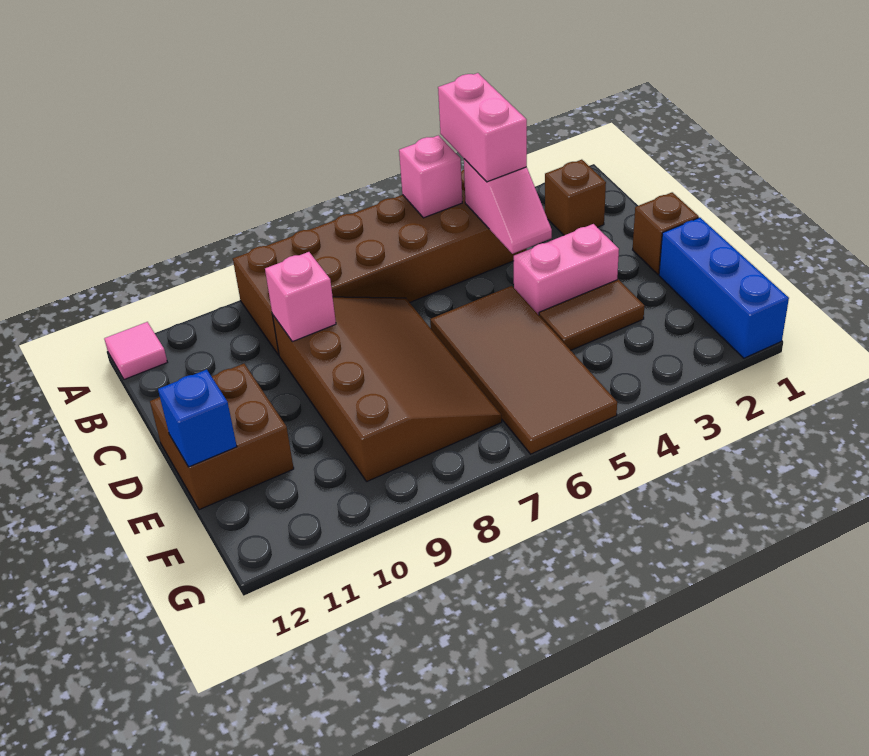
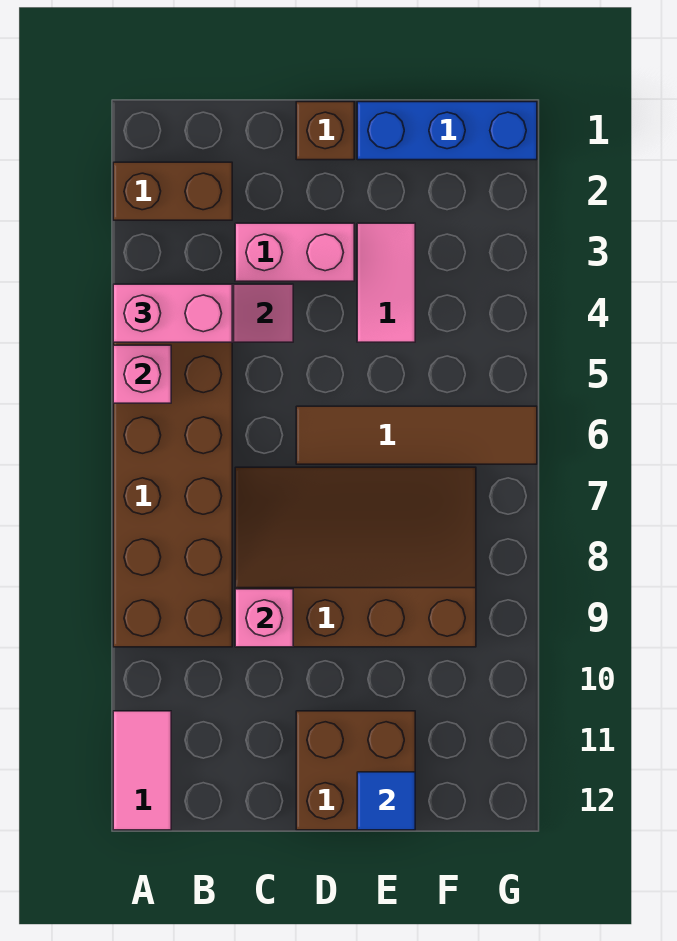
pink tile A12 level 1 -> pink tile A11:A12 level 1
brown brick B2 level 1 -> brown brick A2:B2 level 1
pink brick D3:D4 level 1 -> pink brick C3:D3 level 1
brown tile D5:G6 level 1 -> brown tile D6:G6 level 1
brown tile E3:E4 level 1 -> pink tile E3:E4 level 1
blue brick E12 level 2 -> blue tile E12 level 2

